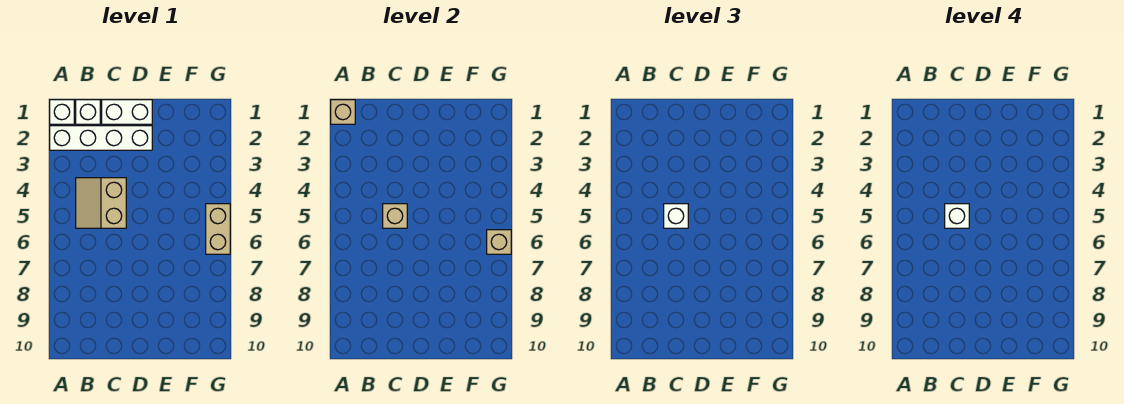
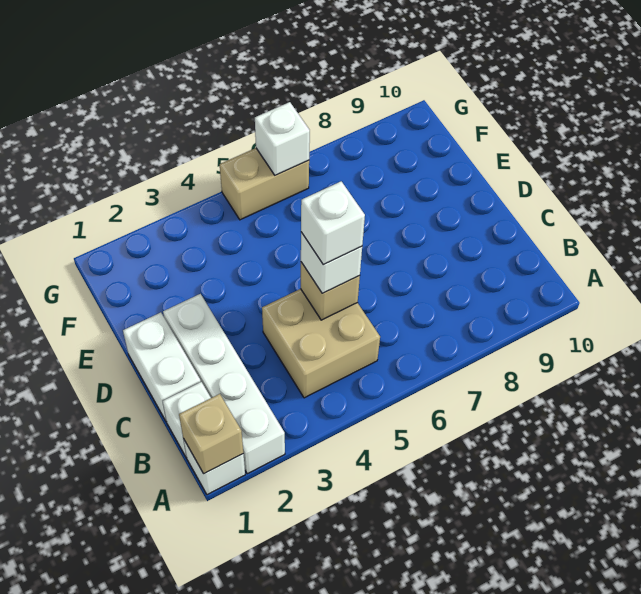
tan slope B4:C5 level 1 top C -> tan brick B4:C5 level 1
tan brick G6 level 2 -> white brick G6 level 2

